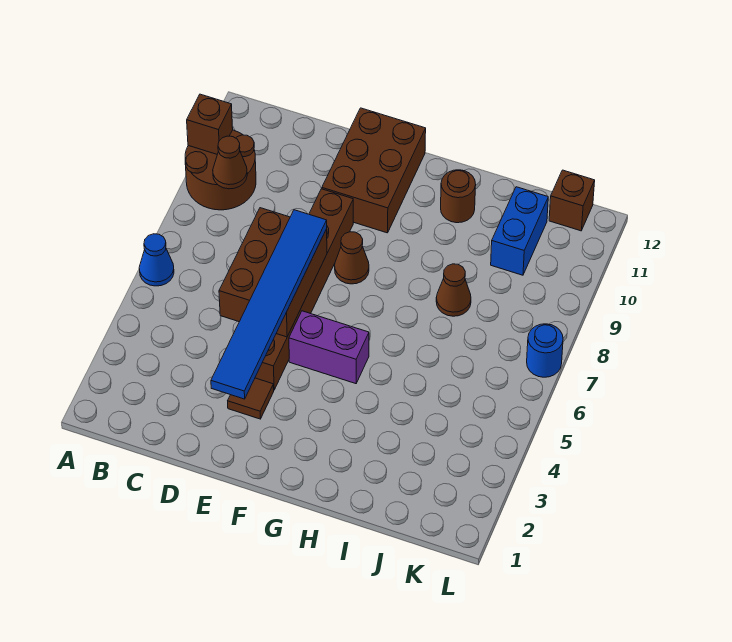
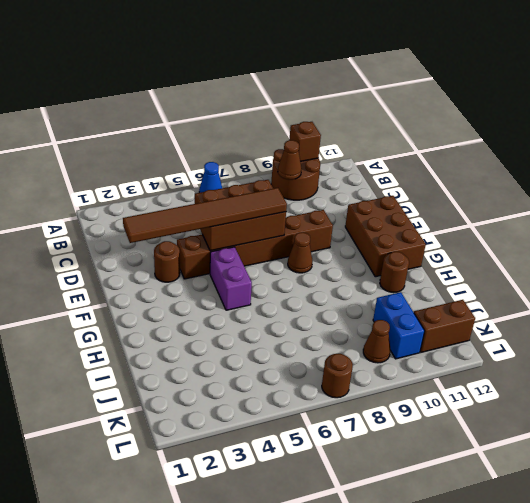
blue tile E2:E7 level 3 -> brown tile E2:E7 level 3
brown tile E3 level 1 -> brown round brick E3 level 1
brown brick E10:F12 level 1 -> brown brick E11:G12 level 1
brown cone I8 level 1 -> brown cone K9 level 1
blue brick J10:J11 level 1 -> blue brick J10:K10 level 1
brown brick K12 level 1 -> brown brick K11:K12 level 1
blue round brick L7 level 1 -> brown round brick L7 level 1

